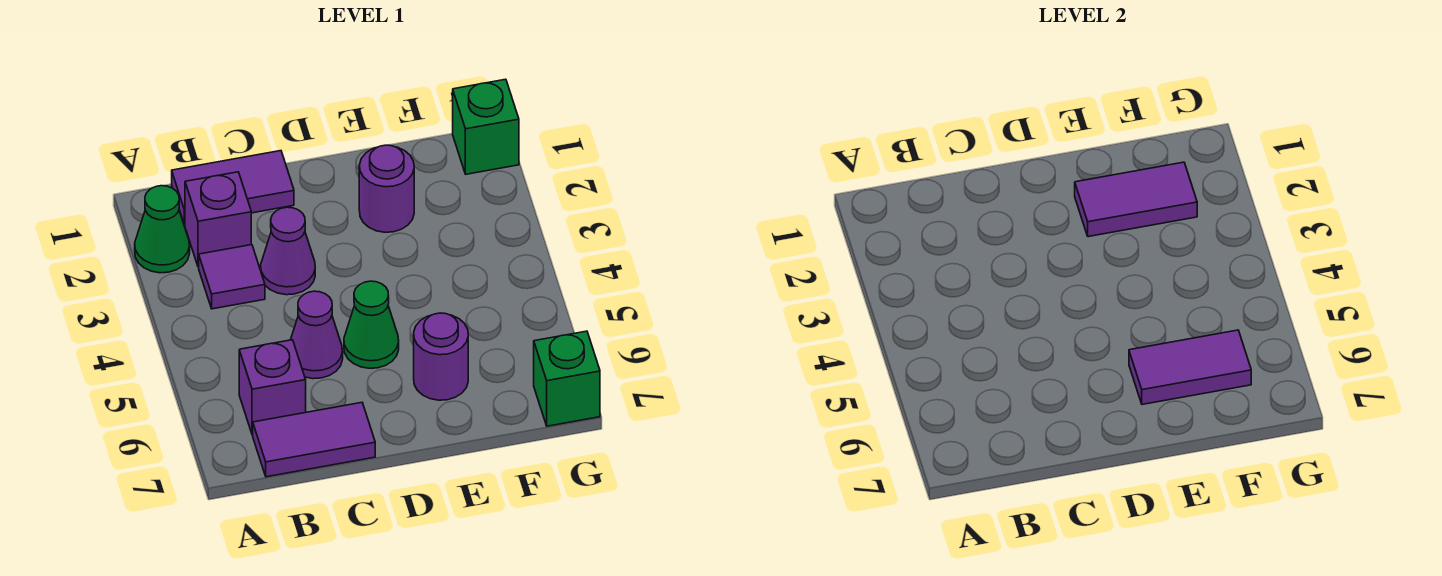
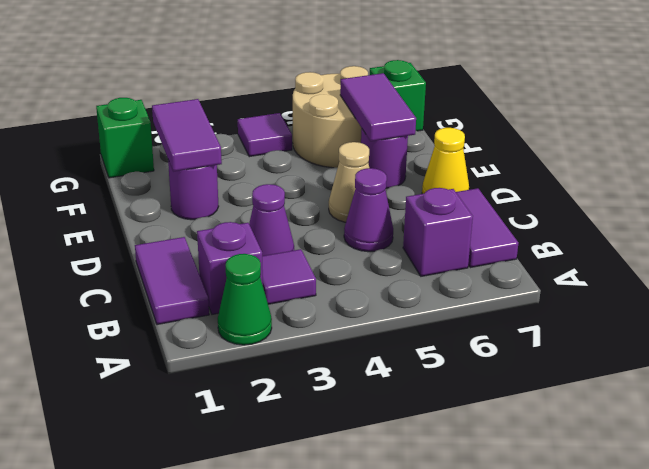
green cone D5 level 1 -> tan cone D5 level 1
none -> yellow cone D7 level 1
none -> tan round brick F5:G6 level 1
none -> purple tile G4 level 1

